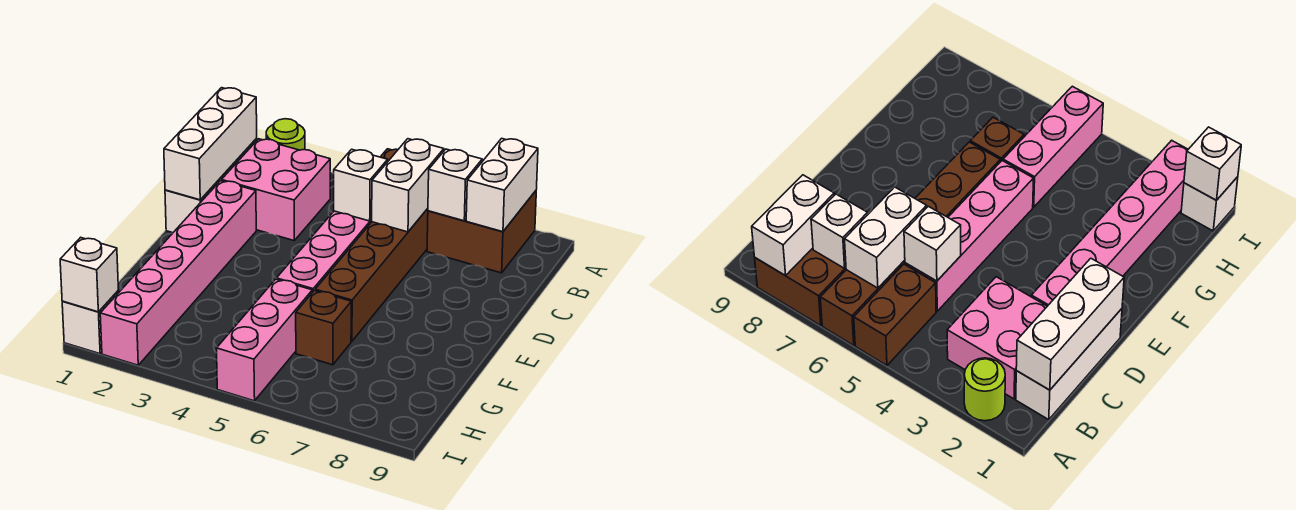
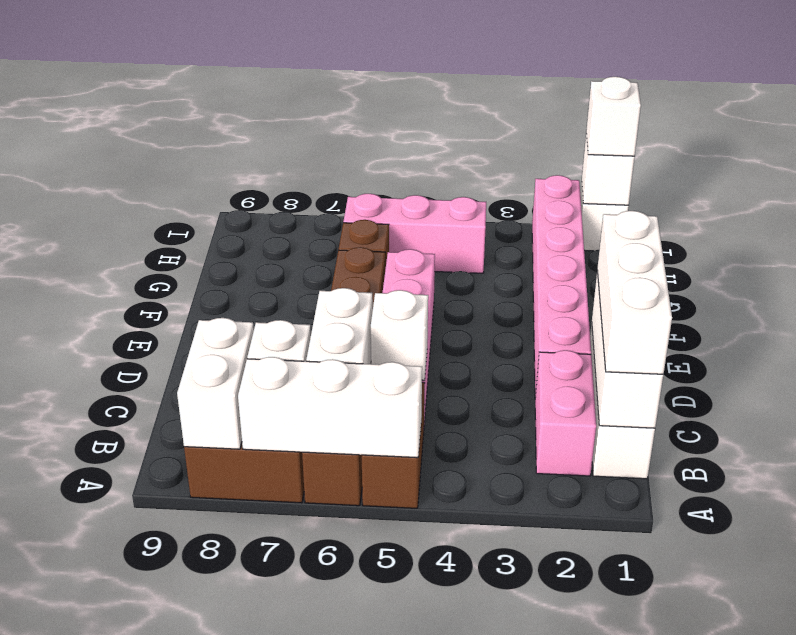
lime round brick A2 level 1 -> none
none -> white brick A5:A7 level 2
none -> white brick B1:D1 level 3
pink brick B2:C3 level 1 -> pink brick B2:C2 level 1
pink brick G5:I5 level 1 -> pink brick H4:H6 level 1
none -> white brick I1 level 3

